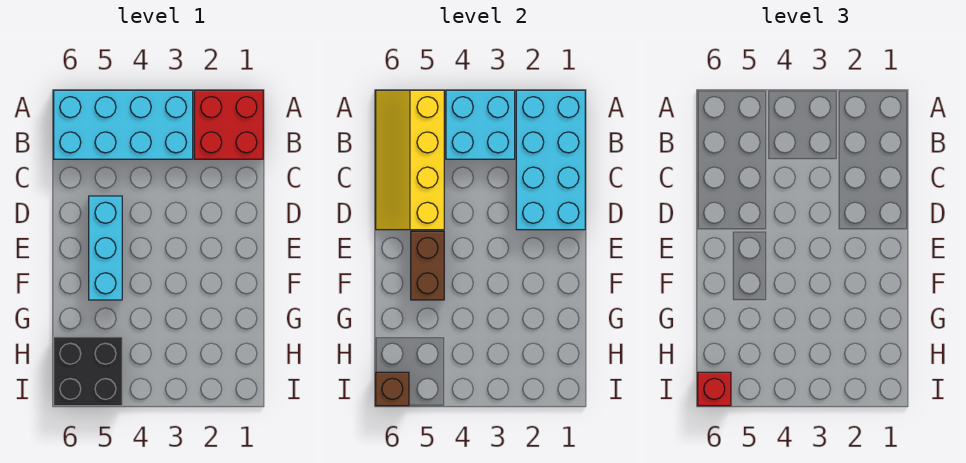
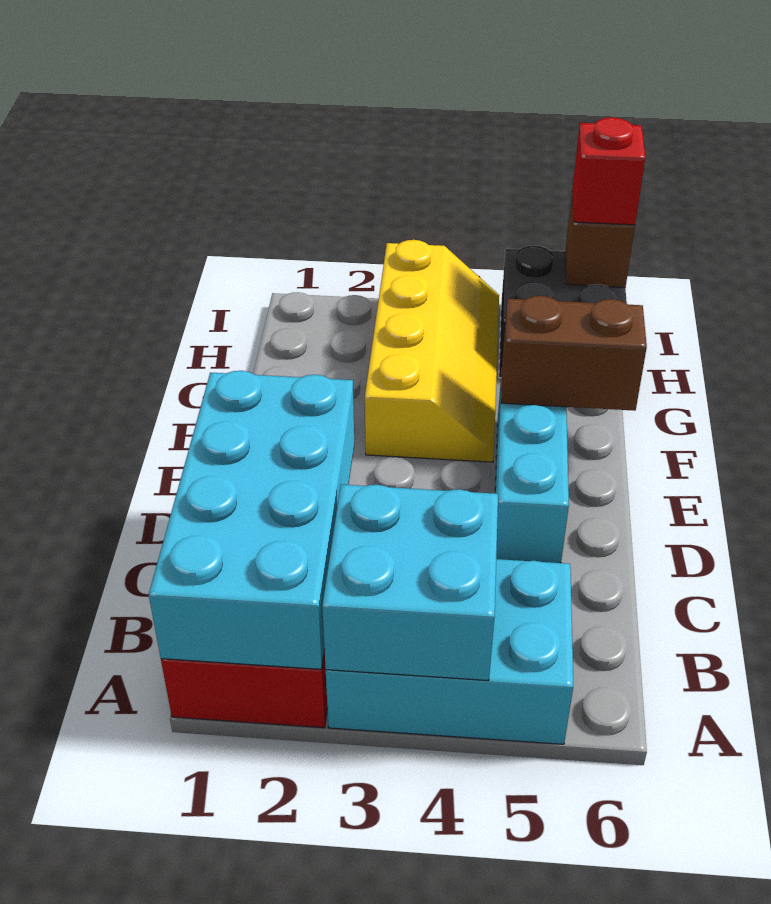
cyan brick A3:B6 level 1 -> cyan brick A3:B5 level 1
yellow slope A5:D6 level 2 top 5 -> yellow slope F3:I4 level 1 top 3
brown brick E5:F5 level 2 -> brown brick F5:F6 level 2

